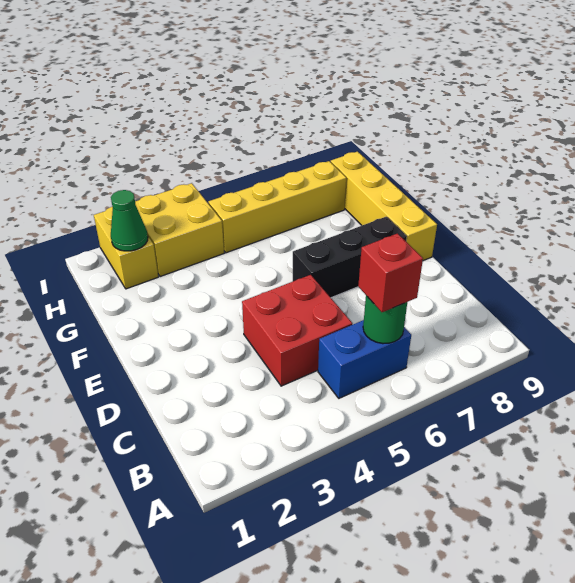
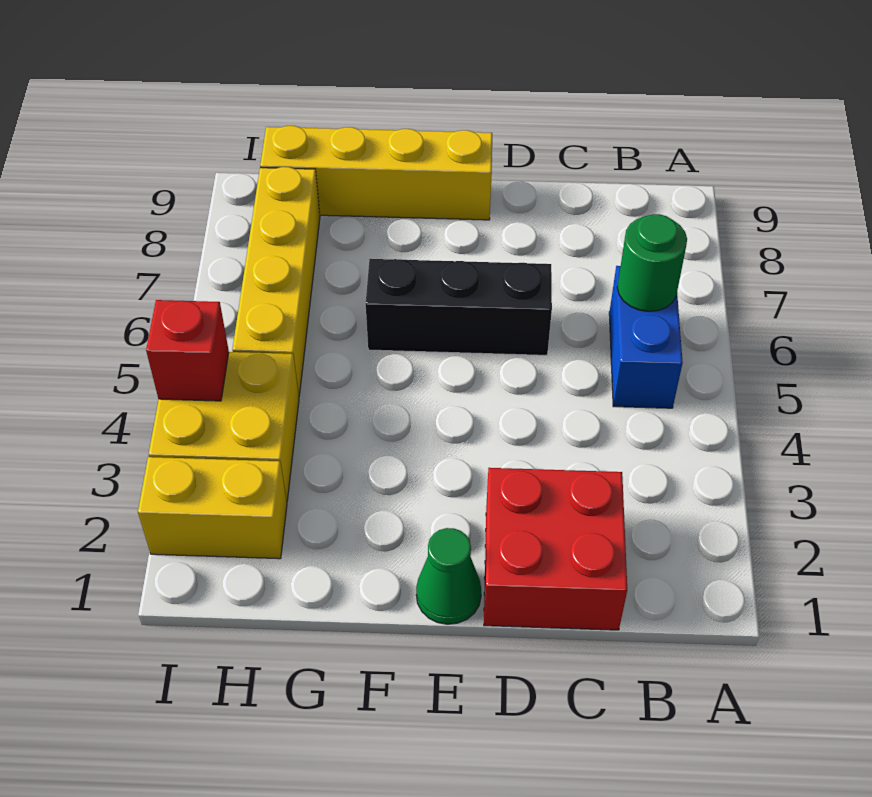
red brick B6 level 3 -> red brick I4 level 2
red brick C4:D5 level 1 -> red brick C1:D2 level 1
black brick E6:E8 level 1 -> black brick D6:F6 level 1
green cone H2 level 2 -> green cone E1 level 1

